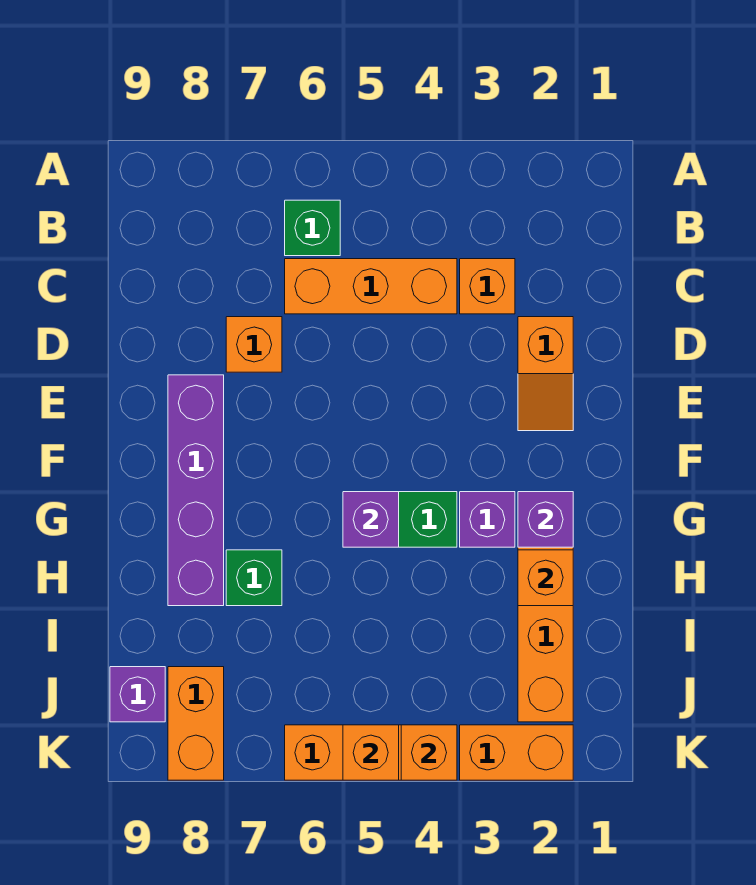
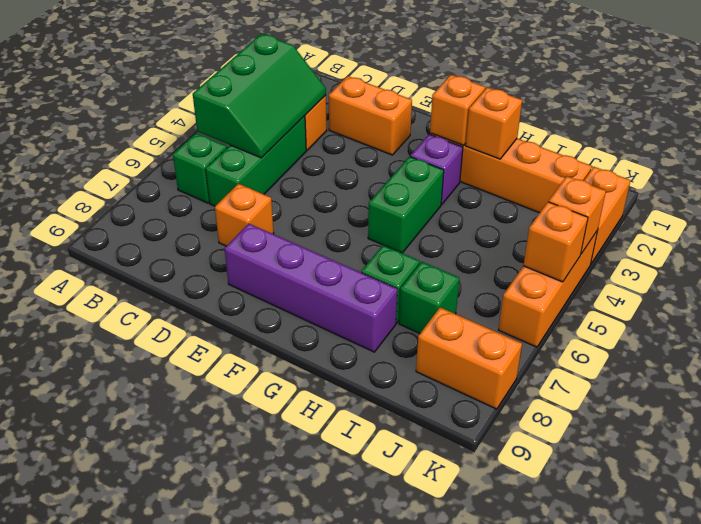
none -> green slope B3:C5 level 2 top B
orange brick C4:C6 level 1 -> green brick C4:C6 level 1
orange slope D2:E2 level 1 top D -> orange brick D2:E2 level 1
purple brick G2 level 2 -> orange brick G2 level 2
purple brick G5 level 2 -> none
none -> green brick I7 level 1
purple brick J9 level 1 -> none

